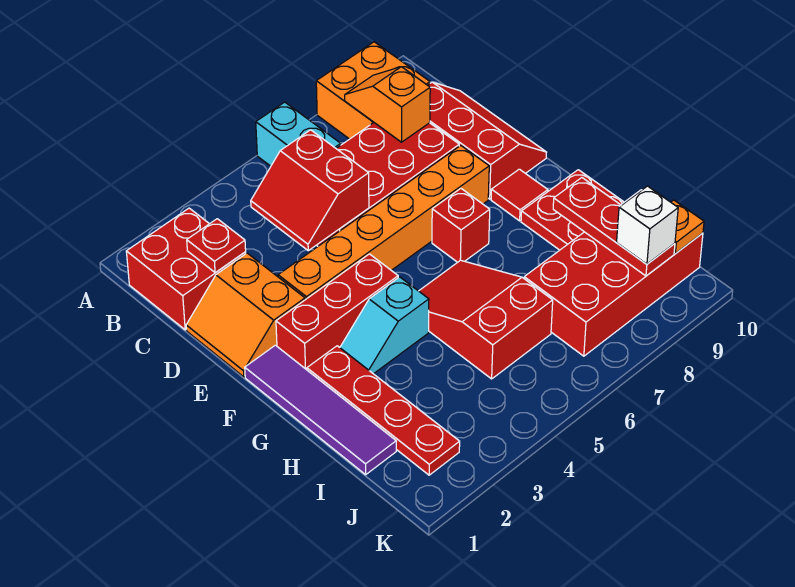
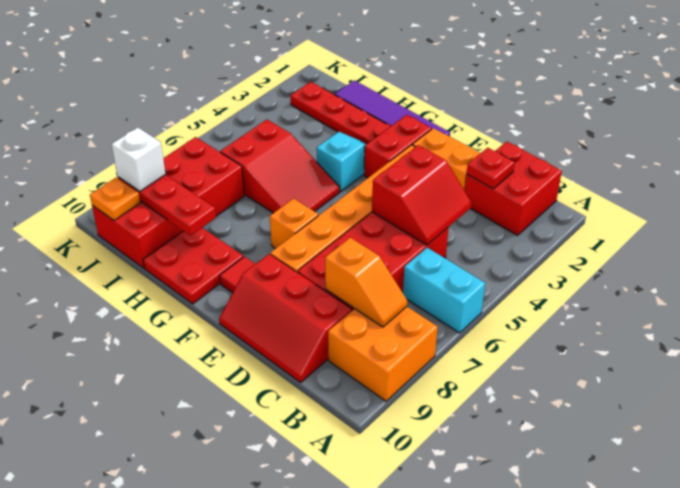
red slope C4:D5 level 2 top 5 -> red slope C4:D5 level 2 top D
red brick F2:F4 level 1 -> red brick F2:F3 level 1
red brick F7 level 1 -> orange brick F7 level 1

